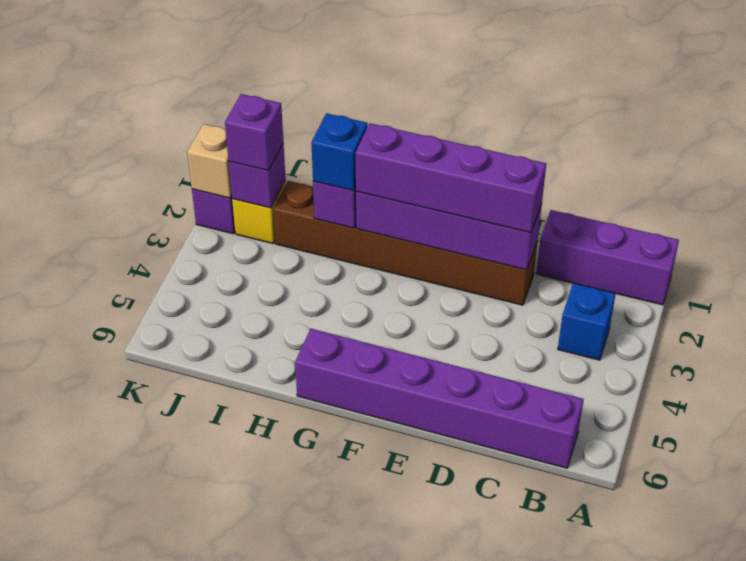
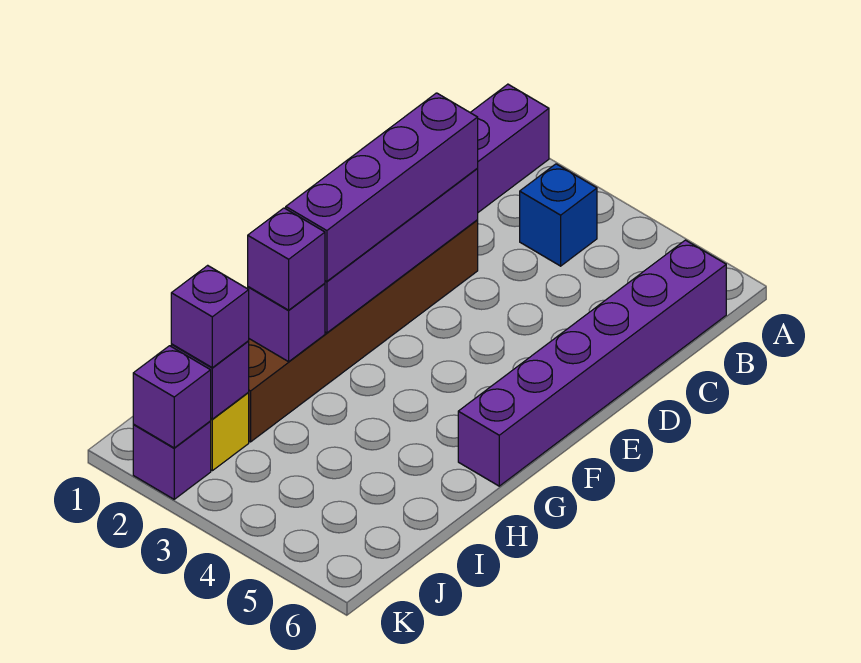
blue brick H2 level 3 -> purple brick H2 level 3
tan brick K2 level 2 -> purple brick K2 level 2

